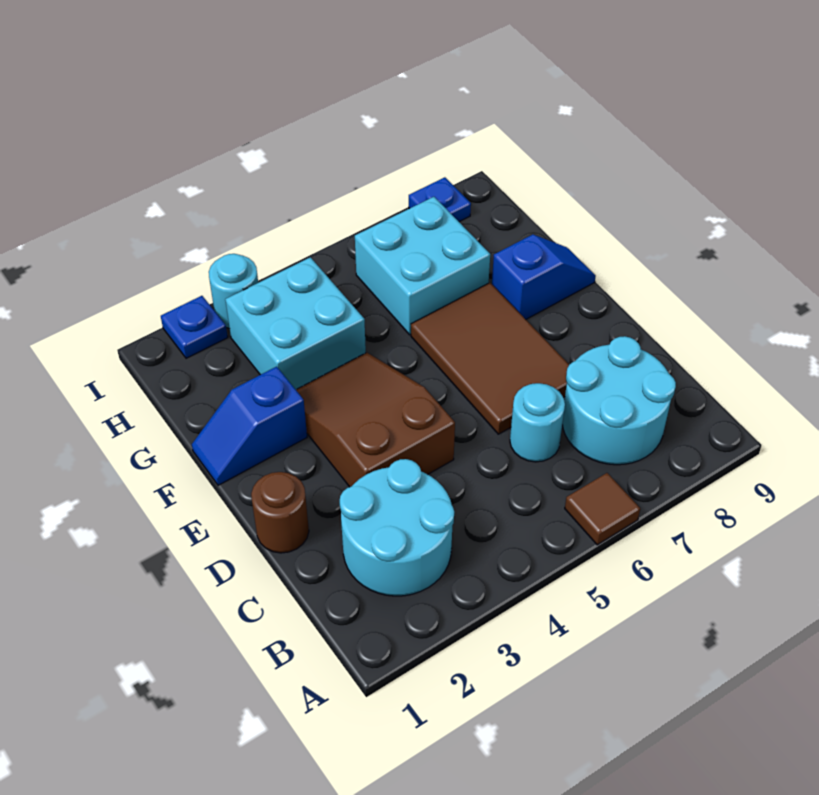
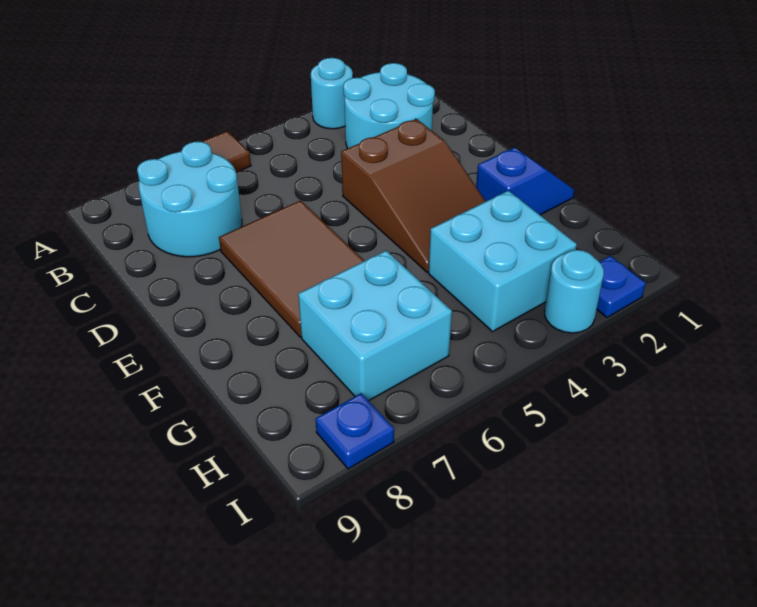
cyan round brick C6 level 1 -> cyan round brick A3 level 1
brown round brick D1 level 1 -> none
blue slope F8:F9 level 1 top 8 -> none

